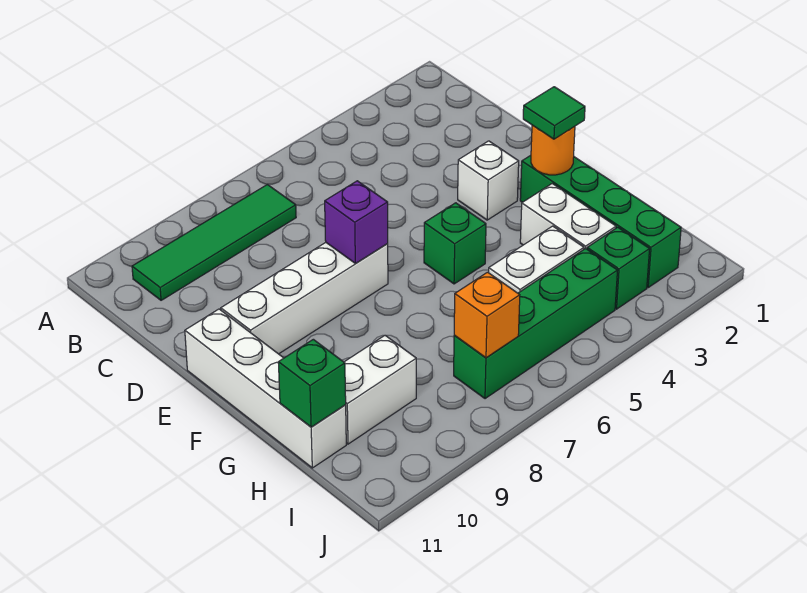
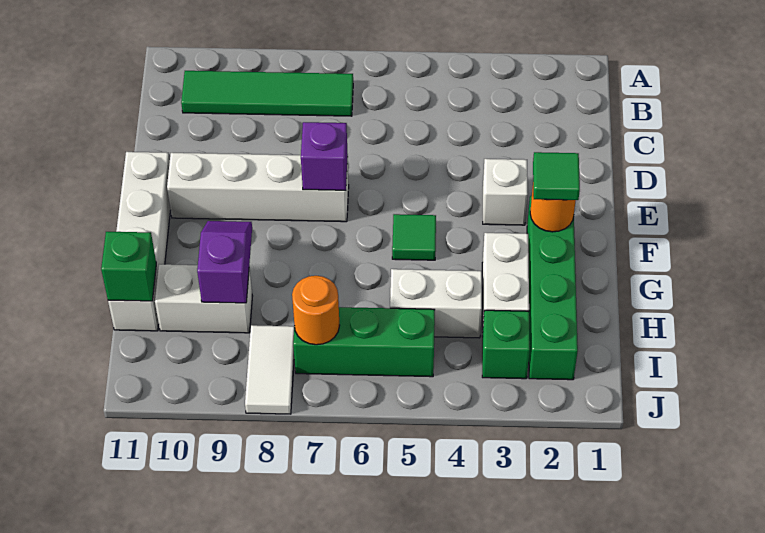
green brick F5 level 1 -> green tile F5 level 1
none -> purple slope G9:H9 level 2 top H
green brick I4:I7 level 1 -> green brick I5:I7 level 1
orange brick I7 level 2 -> orange round brick I7 level 2
none -> white tile I8:J8 level 1

